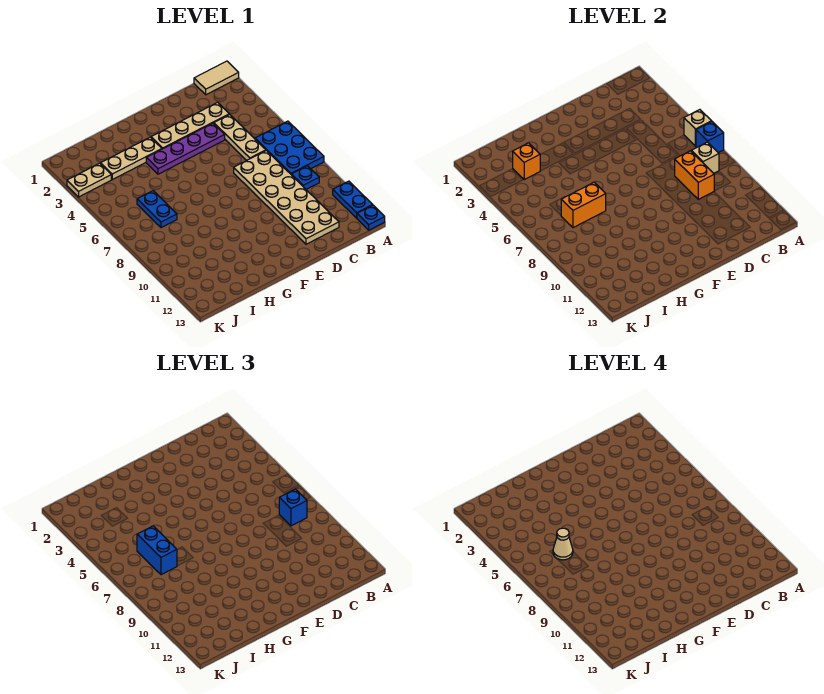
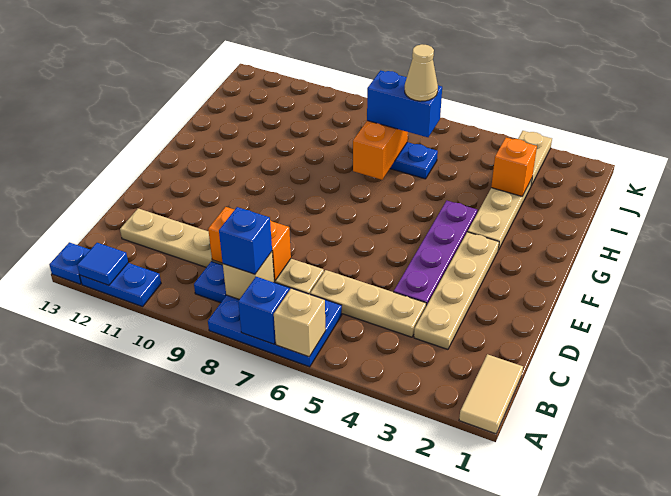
none -> blue tile A12 level 2
tan plate C7:D12 level 1 -> tan plate C7:C12 level 1

